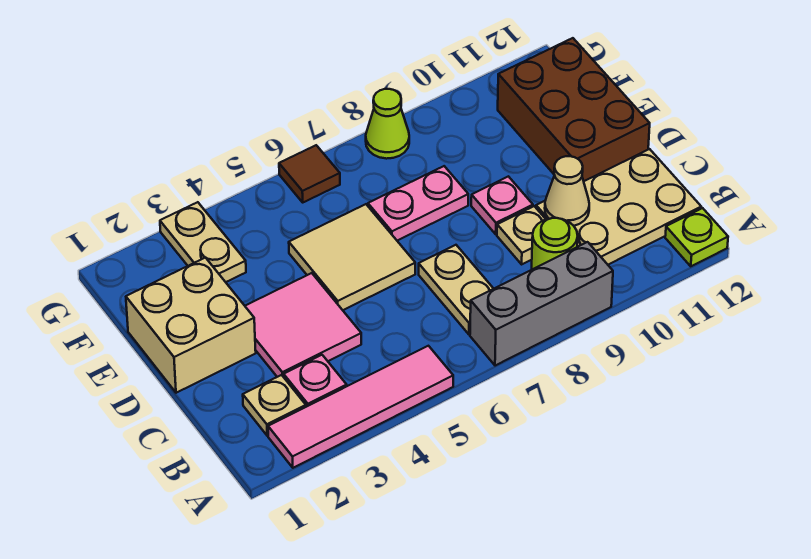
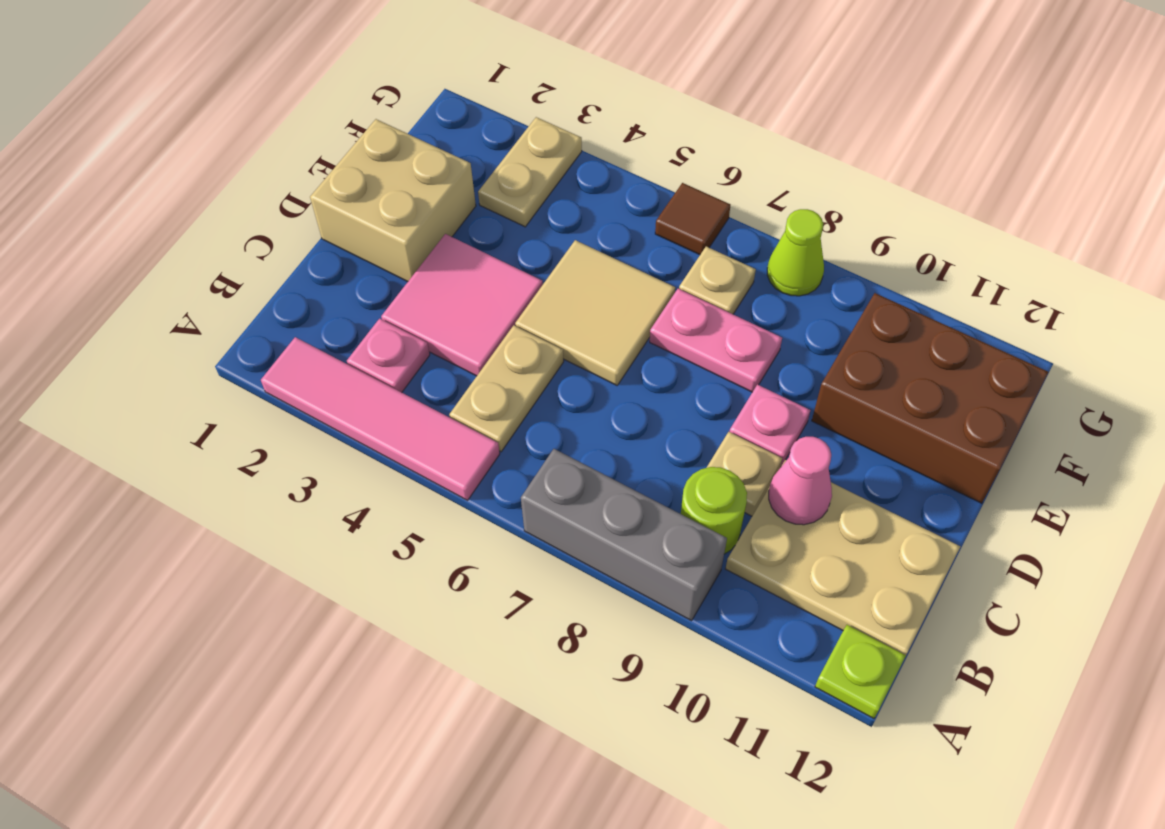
tan plate B2 level 1 -> tan plate F7 level 1
tan plate B7:C7 level 1 -> tan plate B5:C5 level 1
tan cone C10 level 2 -> pink cone C10 level 2
brown brick D11:F12 level 1 -> brown brick E10:F12 level 1

